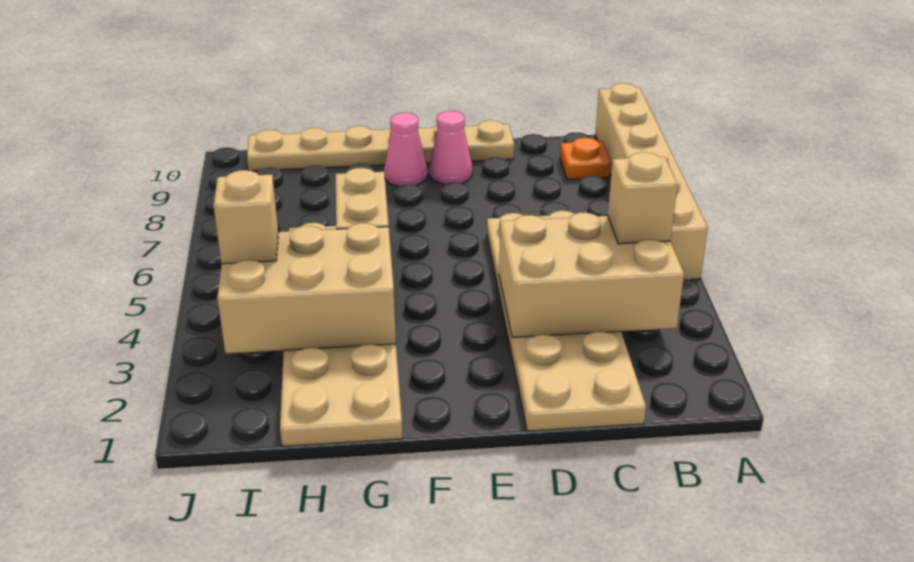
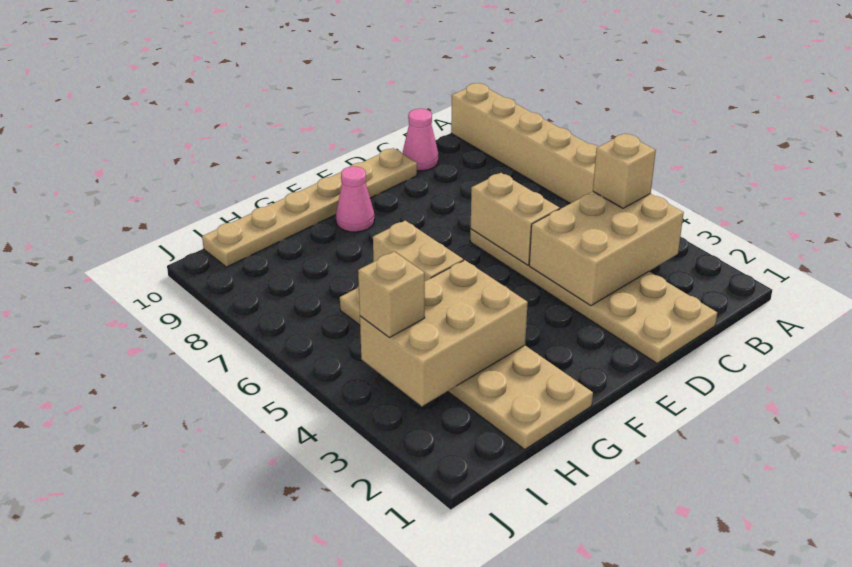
orange plate B9 level 1 -> none
none -> tan brick D5:D6 level 2
pink cone E9 level 1 -> pink cone C10 level 1

